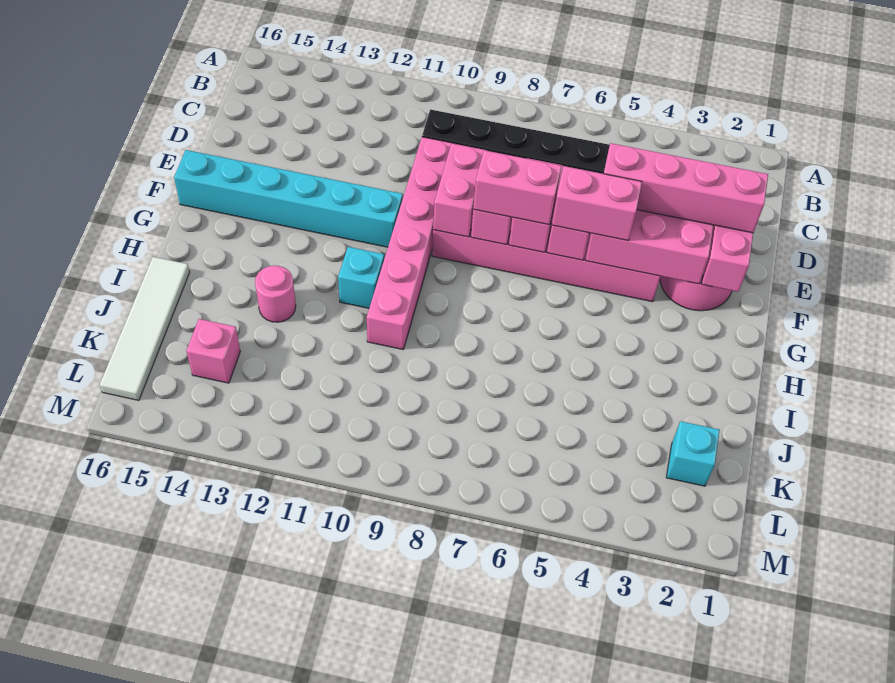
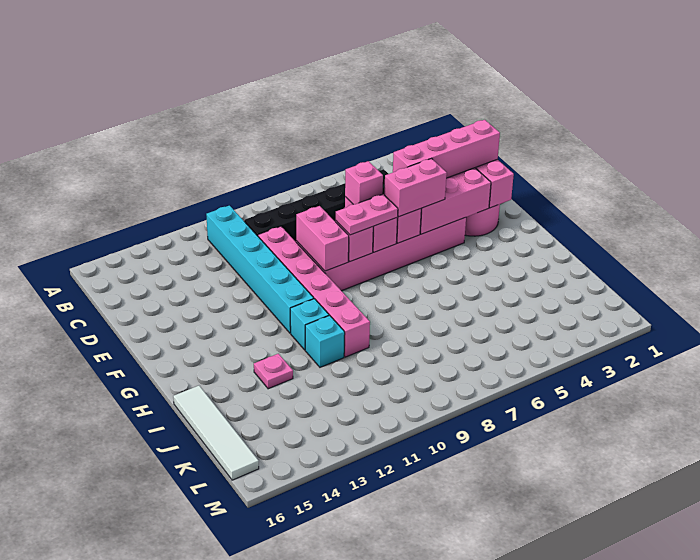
pink brick F7:F8 level 3 -> pink plate F7:F8 level 3
cyan brick F11:F16 level 1 -> cyan brick B11:G11 level 1
pink round brick I13 level 1 -> pink plate I13 level 1
cyan brick K2 level 1 -> cyan brick I11 level 1
pink brick K14 level 1 -> pink brick E7 level 3

